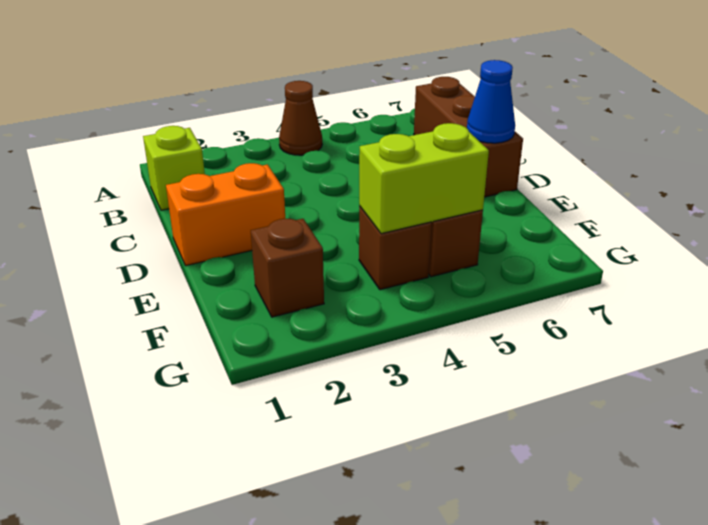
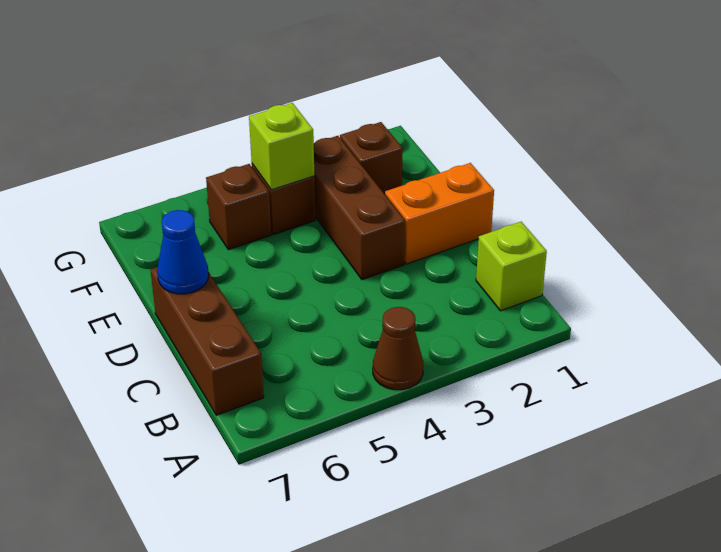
none -> brown brick D3:F3 level 1
lime brick F4:F5 level 2 -> lime brick F4 level 2

